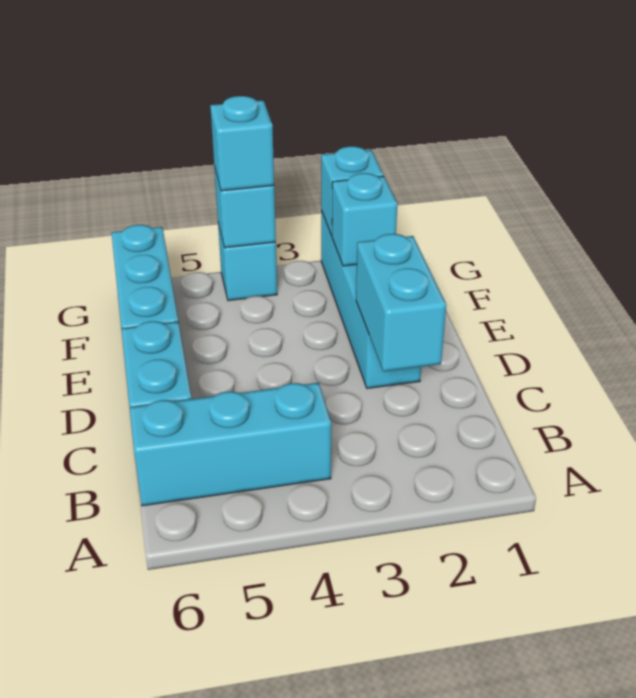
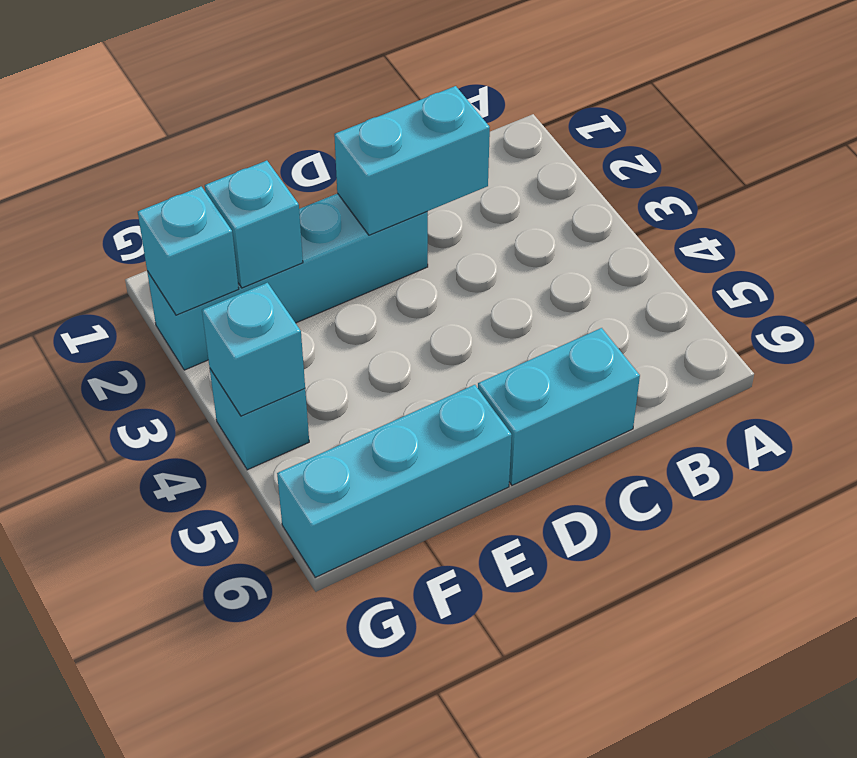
cyan brick B4:B6 level 1 -> none
cyan brick G4 level 3 -> none

